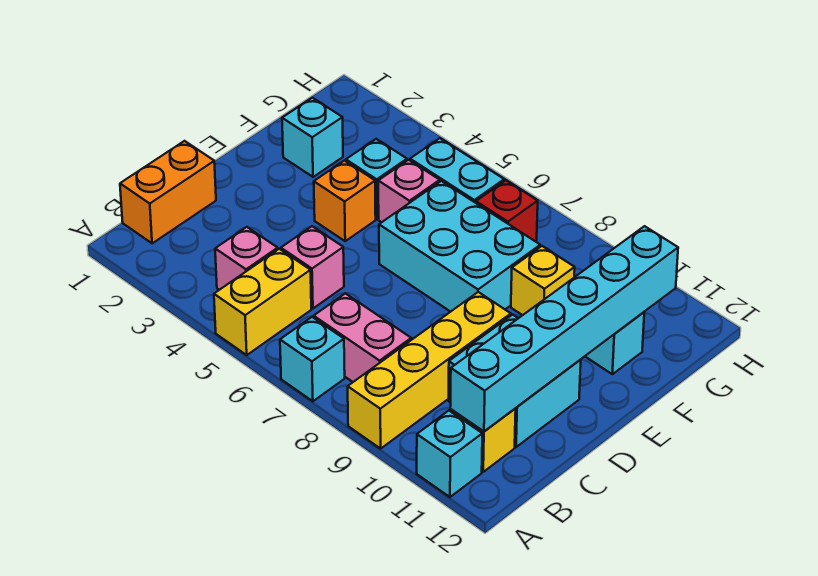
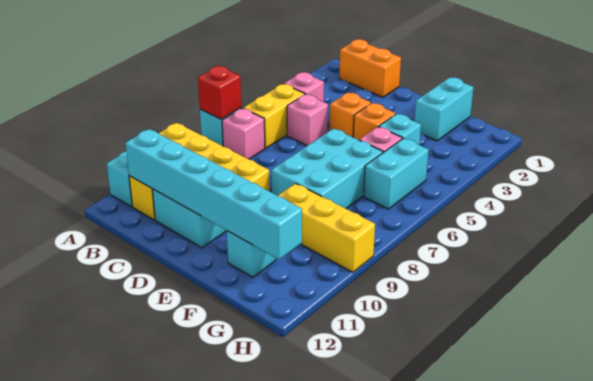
yellow brick A5:B5 level 1 -> yellow brick B5:B6 level 1
pink brick B7:B8 level 1 -> pink brick B7 level 1
none -> orange brick D4 level 1
cyan brick F2 level 1 -> cyan brick F1:F2 level 1
yellow brick F9 level 1 -> yellow brick F9:H9 level 1
red brick G7 level 1 -> red brick A7 level 2

